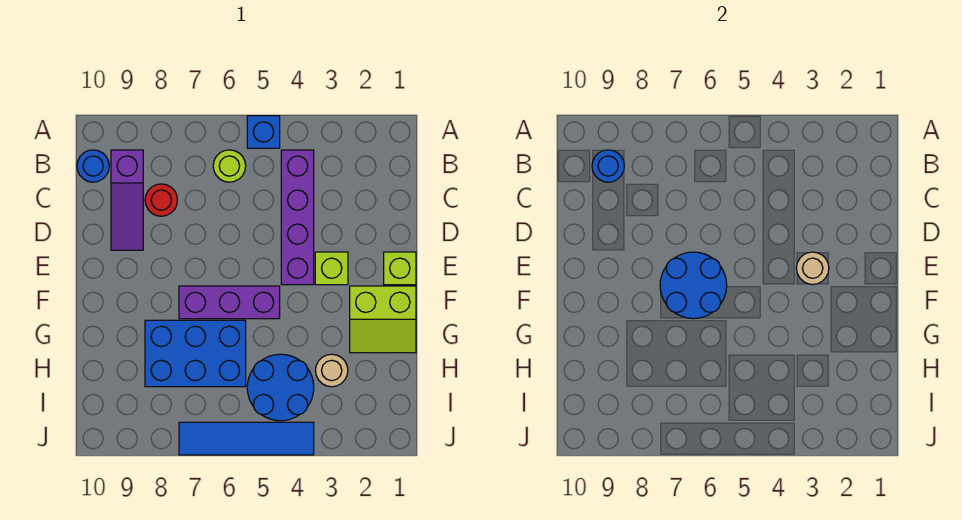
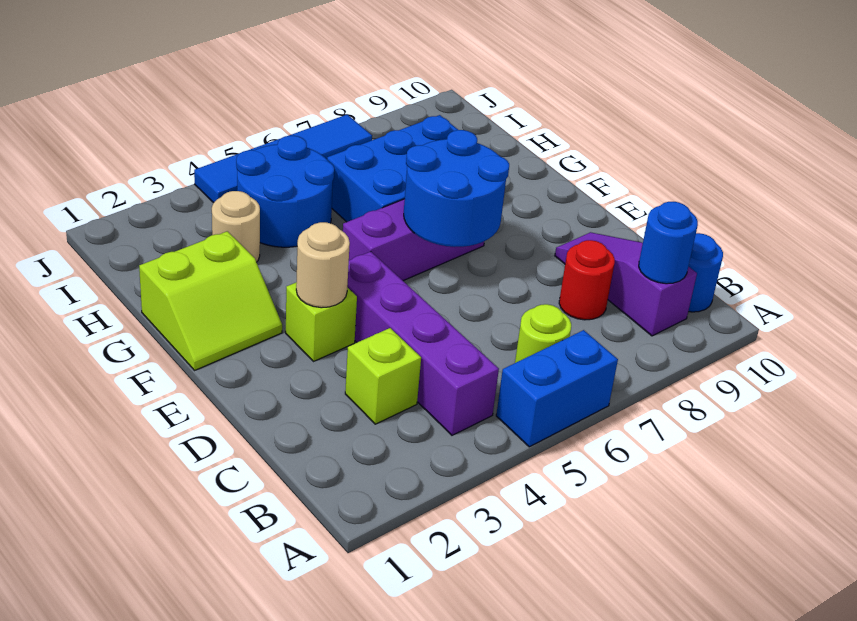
blue brick A5 level 1 -> blue brick A5:A6 level 1
lime brick E1 level 1 -> lime brick C3 level 1
lime slope F1:G2 level 1 top F -> lime slope F1:G2 level 1 top G

